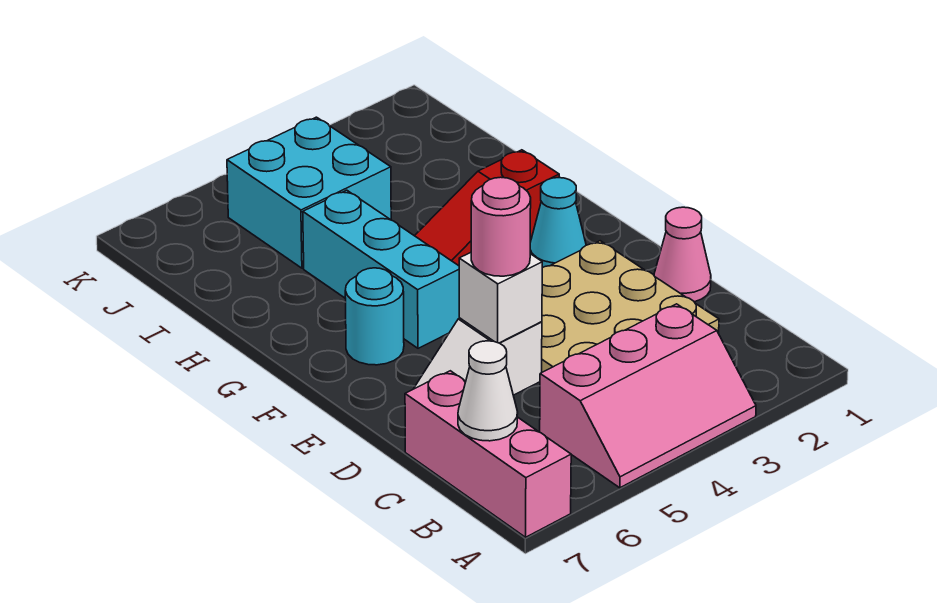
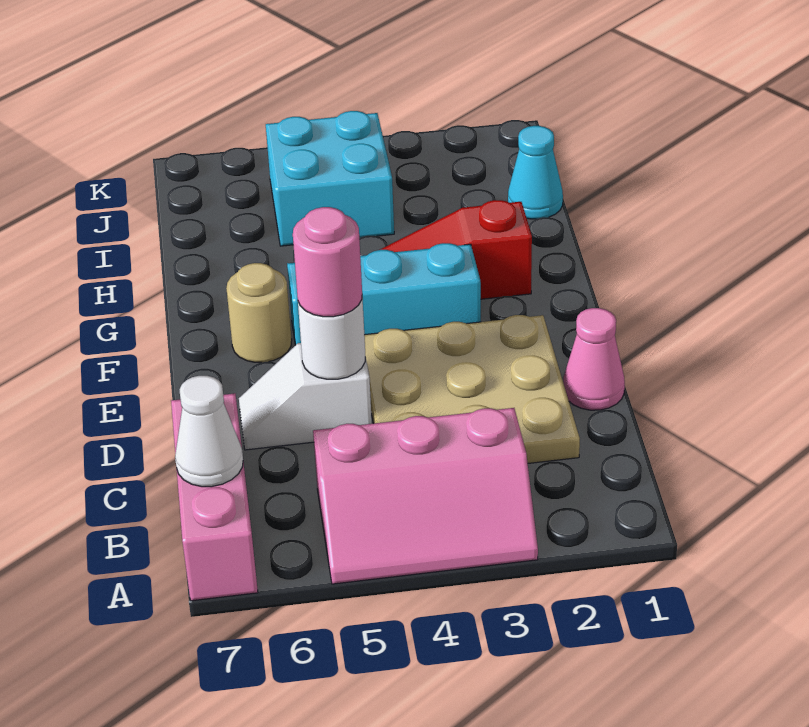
white brick D5 level 2 -> white round brick D5 level 2
cyan cone F2 level 1 -> cyan cone I1 level 1
cyan brick F5:H5 level 1 -> cyan brick F3:F5 level 1
cyan round brick F6 level 1 -> tan round brick F6 level 1

